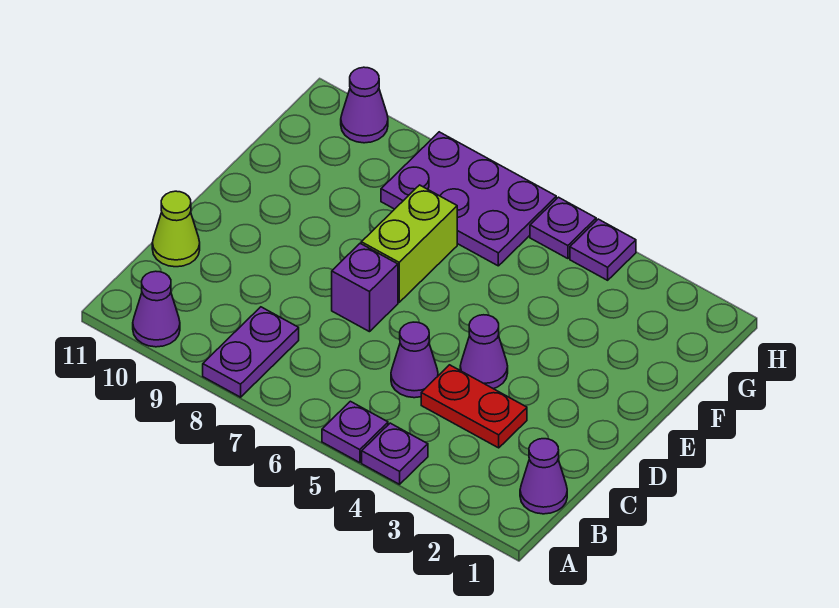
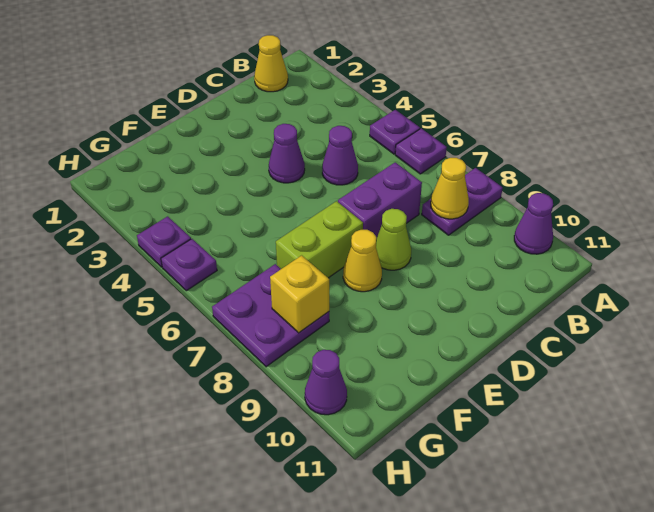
purple plate A4 level 1 -> purple plate A6 level 1
purple cone B1 level 1 -> yellow cone B1 level 1
none -> yellow cone B8 level 2
red plate C3:C4 level 1 -> none
lime cone C11 level 1 -> lime cone D8 level 1
purple brick D7 level 1 -> purple brick C7:D7 level 1
none -> yellow cone E8 level 1
purple plate G6:H8 level 1 -> purple plate G7:H8 level 1
none -> yellow brick G8 level 2

